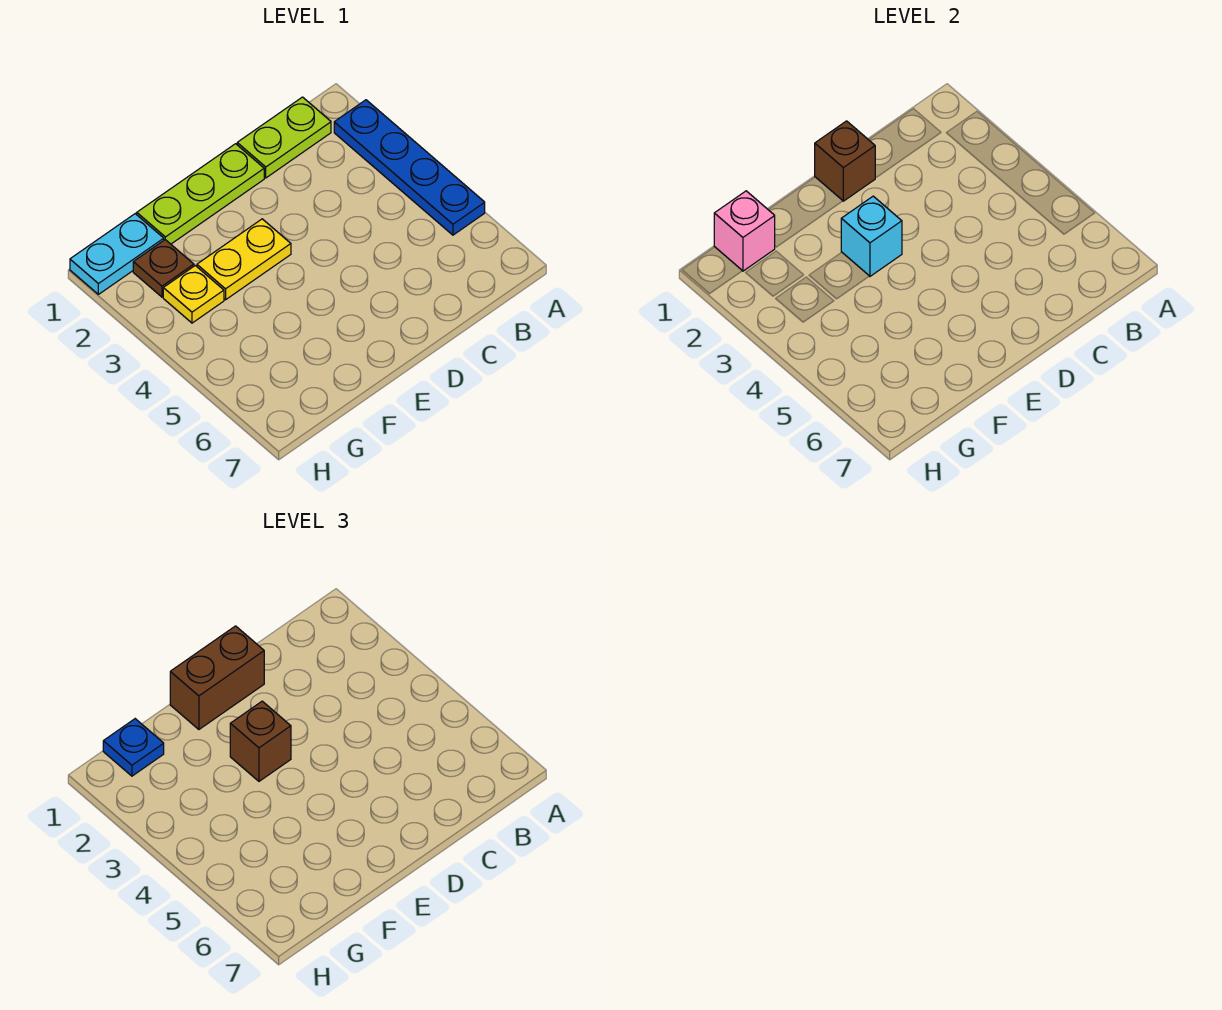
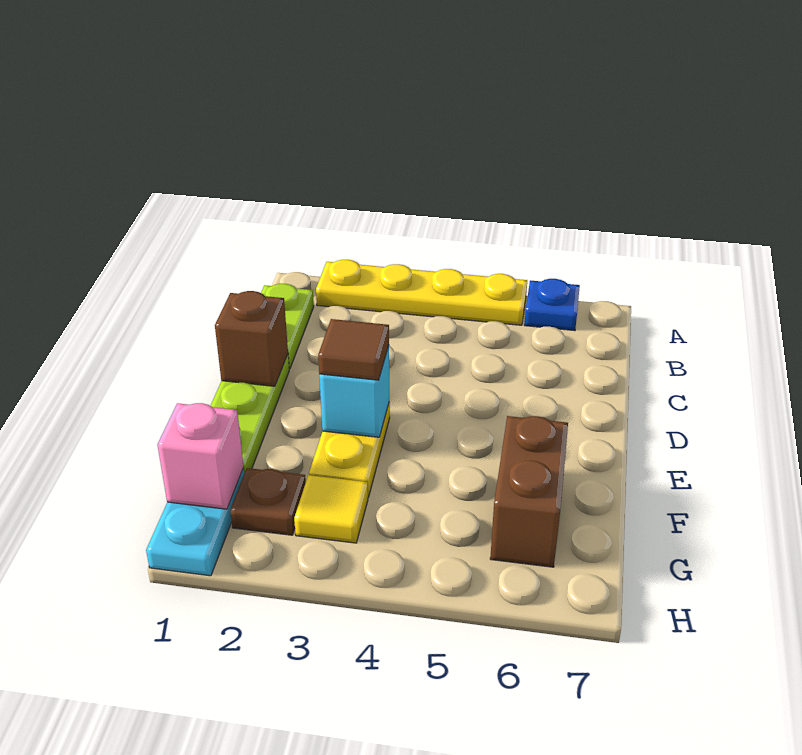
blue plate A2:A5 level 1 -> yellow plate A2:A5 level 1
brown brick D1:E1 level 3 -> brown brick F6:G6 level 1
brown brick E3 level 3 -> brown tile E3 level 3
blue plate G1 level 3 -> blue plate A6 level 1
yellow plate G3 level 1 -> yellow tile G3 level 1

